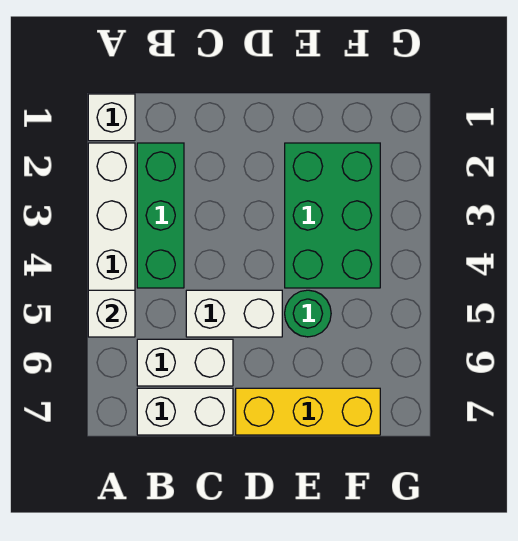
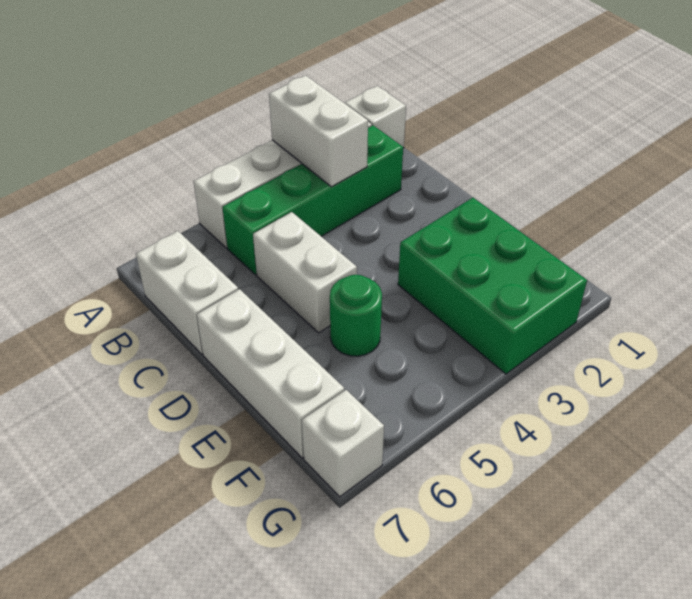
white brick A5 level 2 -> white brick G7 level 1
green brick B2:B4 level 1 -> green brick B2:B5 level 1
white brick B6:C6 level 1 -> white brick A3:B3 level 2
yellow brick D7:F7 level 1 -> white brick D7:F7 level 1
green brick E2:F4 level 1 -> green brick E2:G3 level 1

